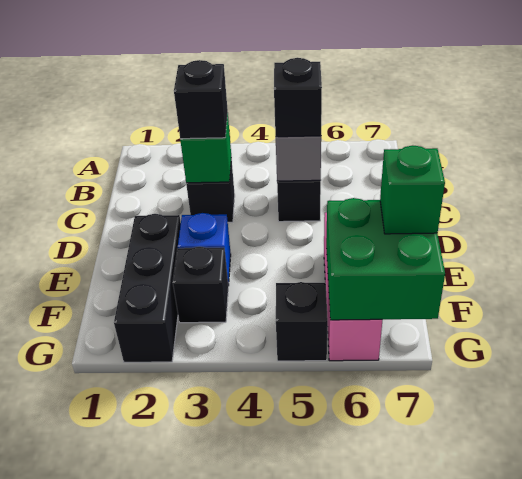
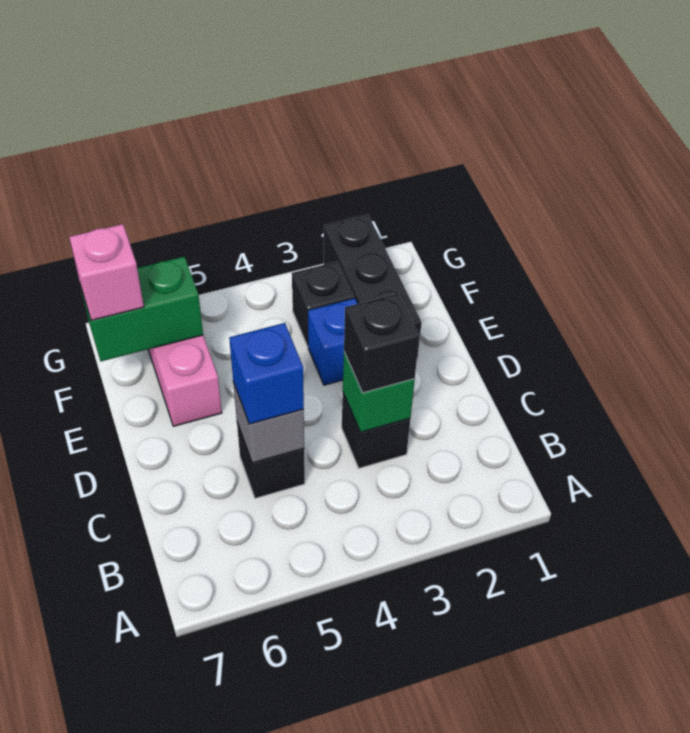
black brick C5 level 3 -> blue brick C5 level 3
green brick F6:G7 level 2 -> green brick F6:F7 level 2
green brick F7 level 3 -> pink brick F7 level 3
black brick G5 level 1 -> none

